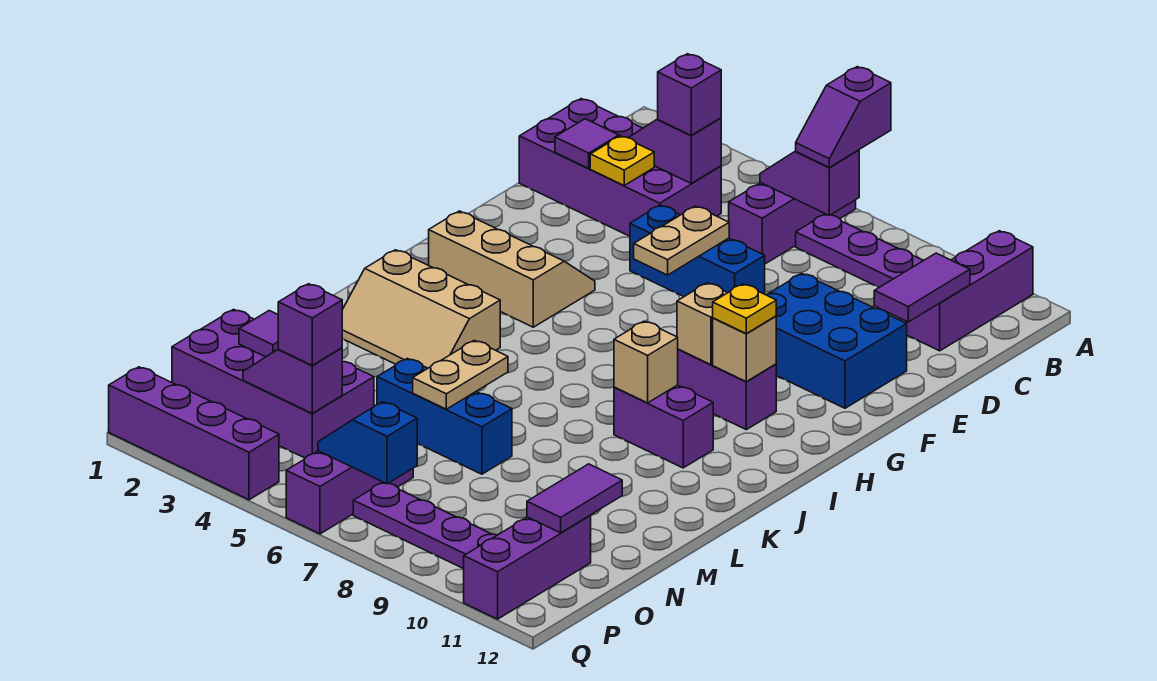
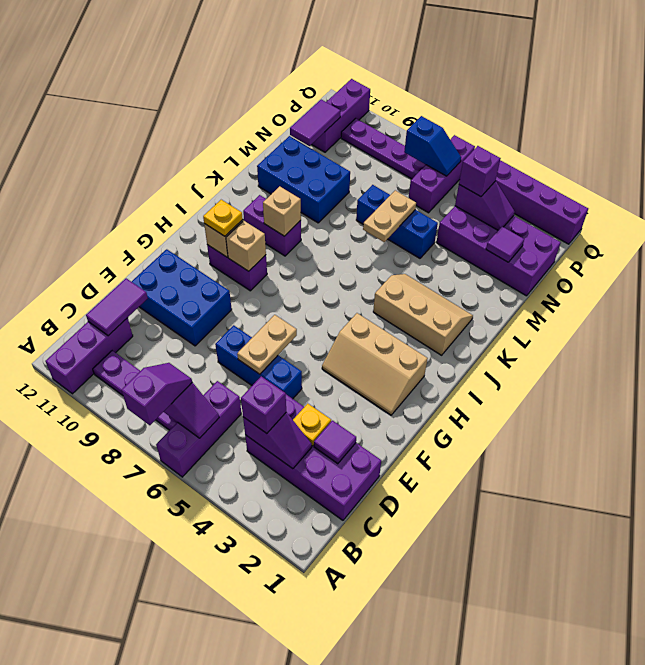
none -> blue brick L9:M11 level 1

